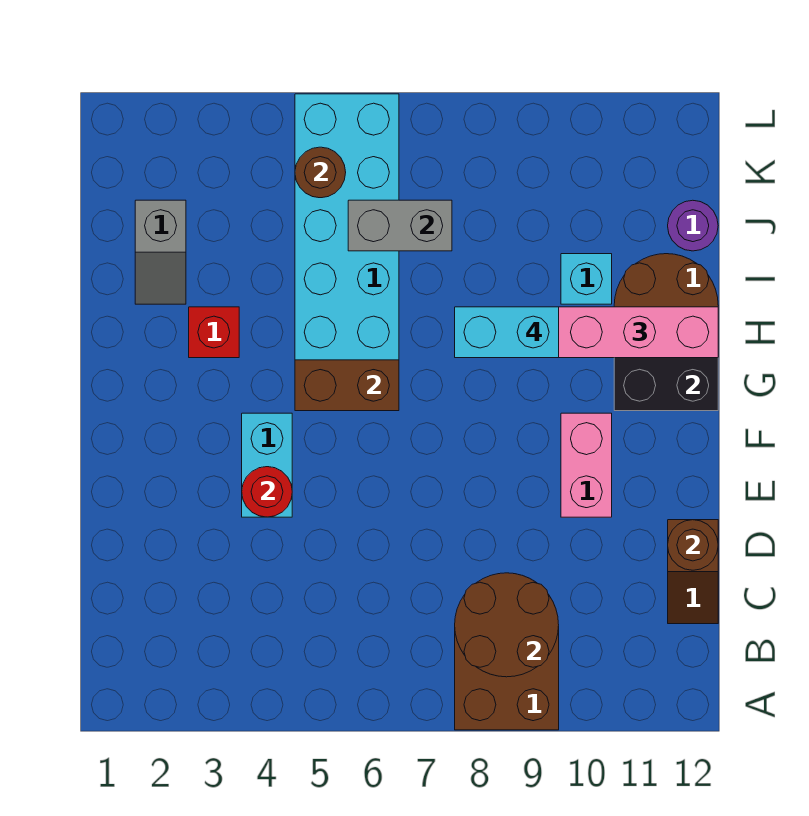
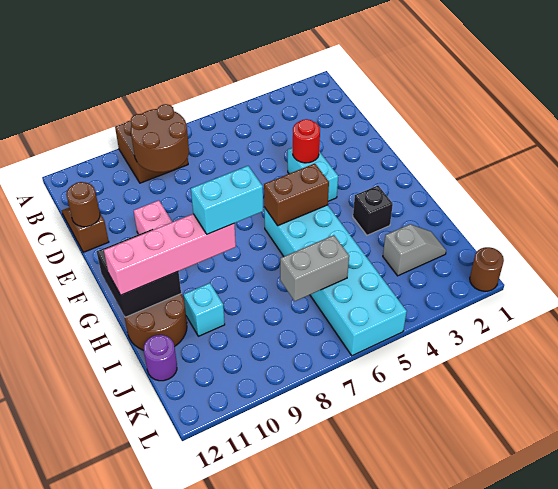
red brick H3 level 1 -> black brick H3 level 1
grey slope I2:J2 level 1 top J -> grey slope J2:J3 level 1 top 3
brown round brick K5 level 2 -> brown round brick L1 level 1

